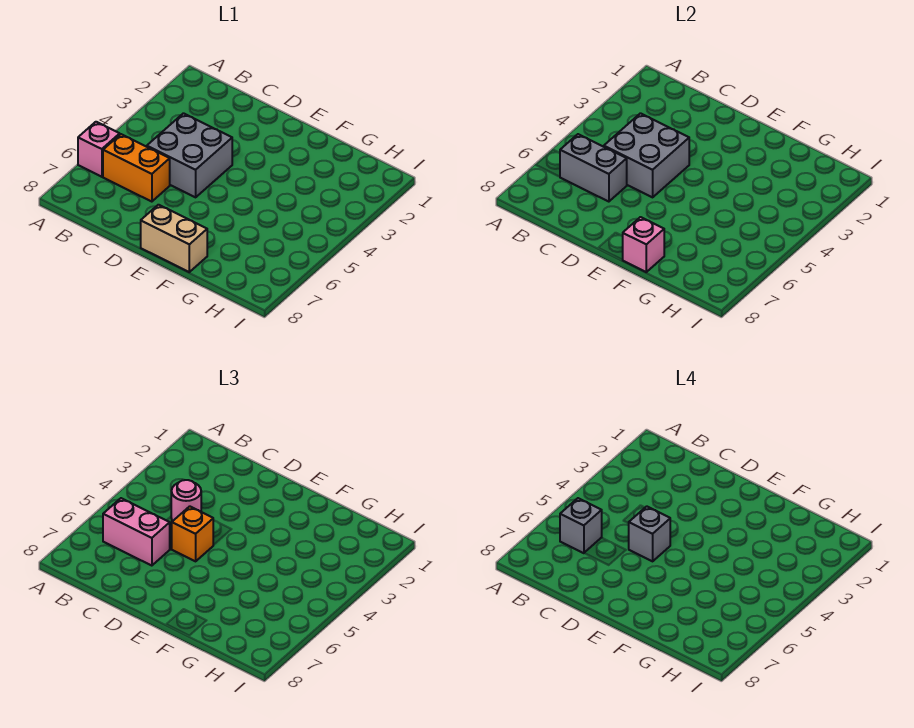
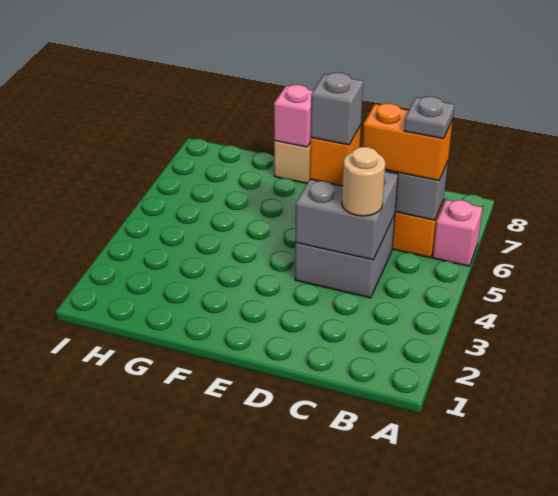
pink brick B6:C6 level 3 -> orange brick B6:C6 level 3
grey brick B6 level 4 -> grey plate B6 level 4
pink round brick C4 level 3 -> tan round brick C4 level 3

